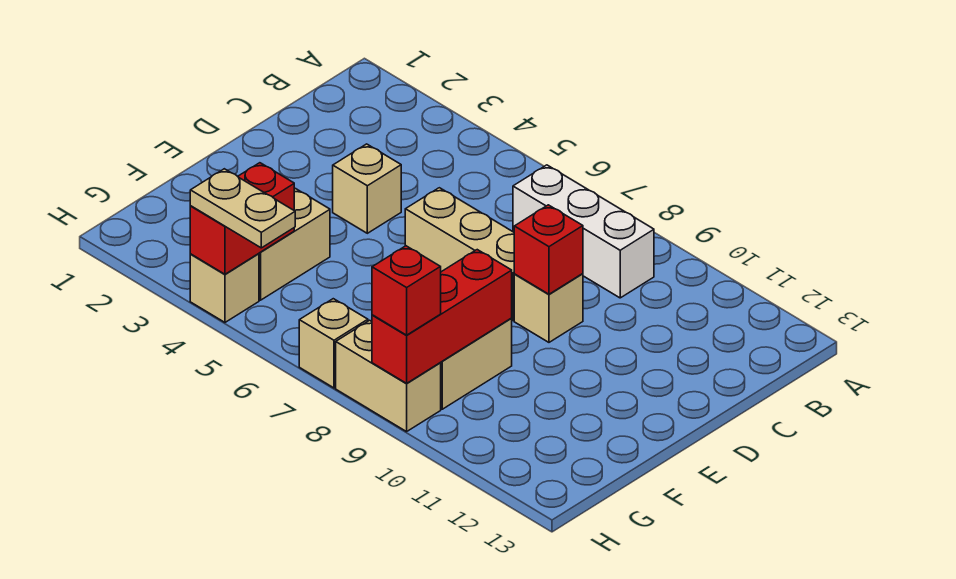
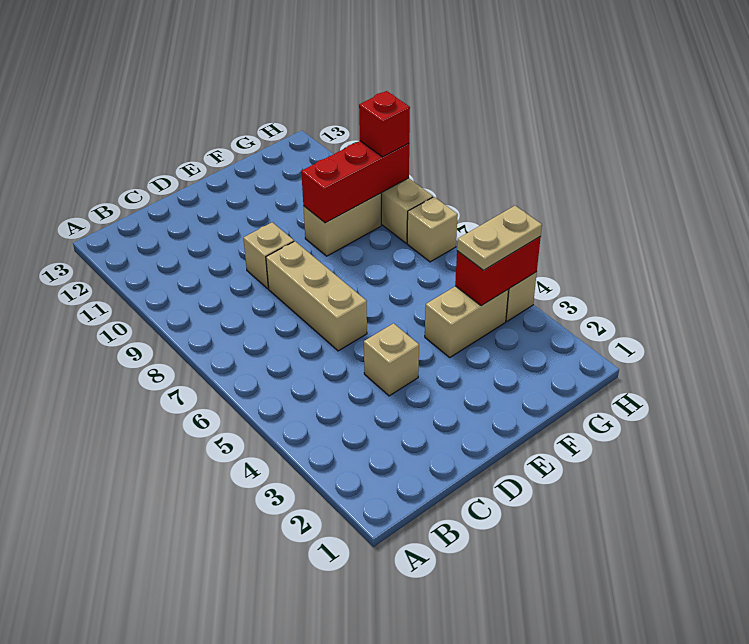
white brick B7:B9 level 1 -> none
red brick D9 level 2 -> none
tan plate H4:H5 level 3 -> tan plate G4:H4 level 3

